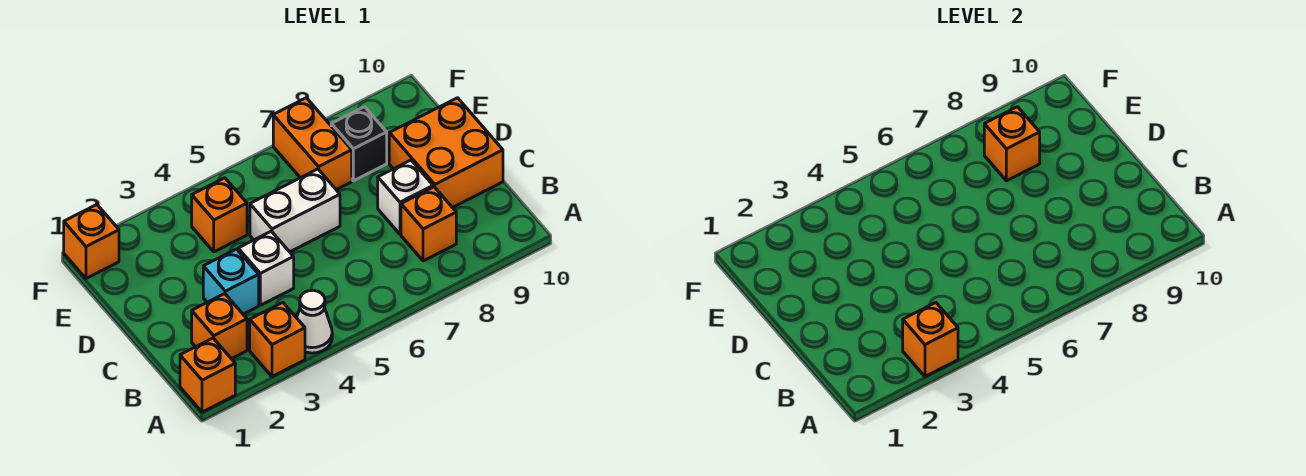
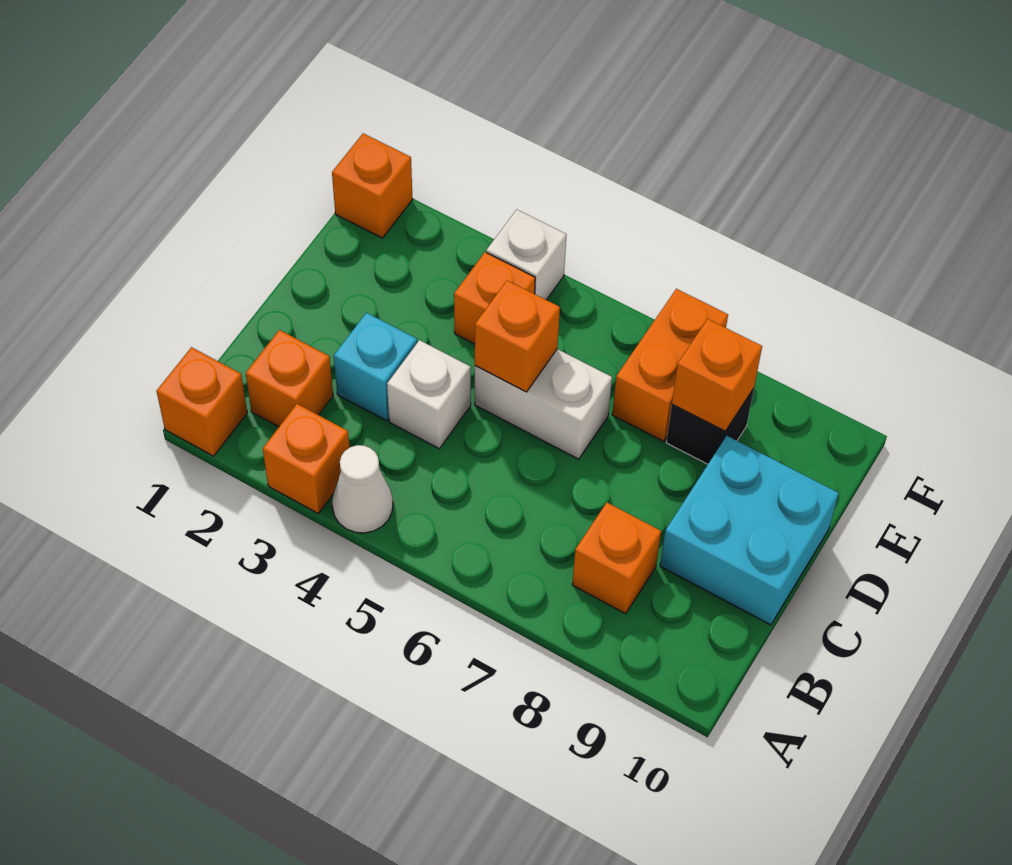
orange brick A3 level 2 -> orange brick D5 level 2
white brick C8 level 1 -> white brick F4 level 1
orange brick C9:D10 level 1 -> cyan brick C9:D10 level 1

